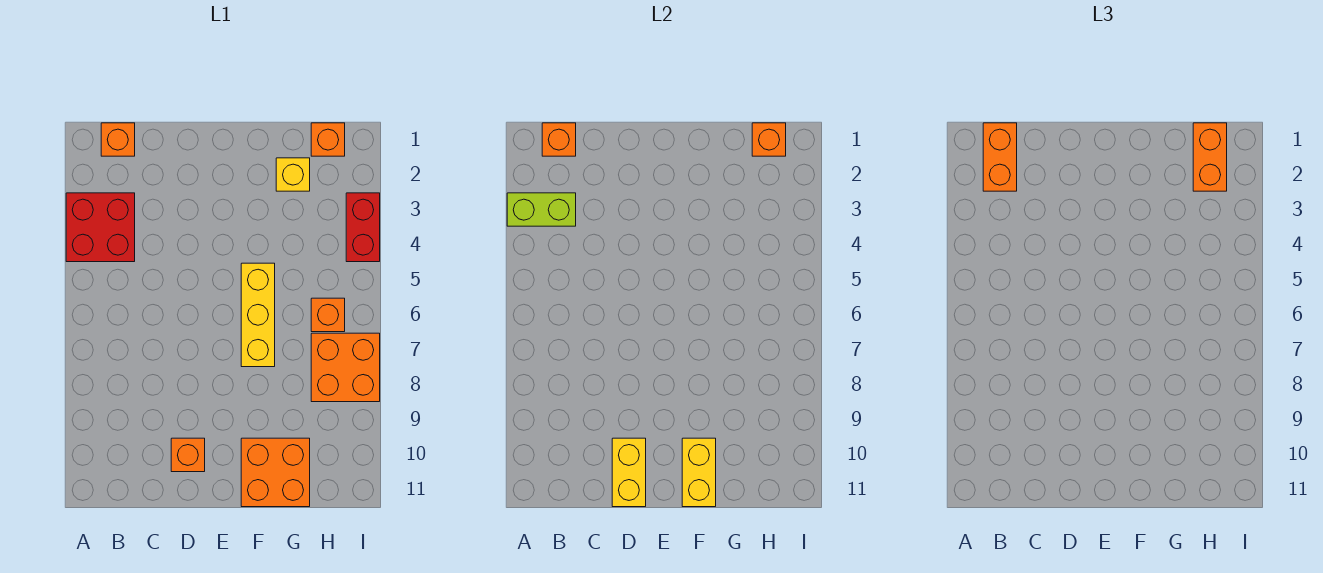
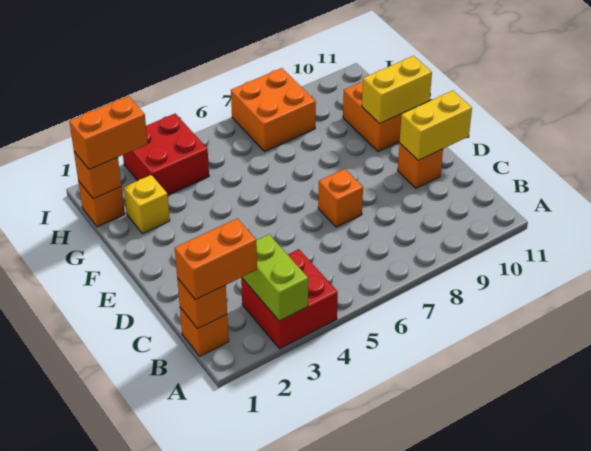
yellow brick F5:F7 level 1 -> none
orange brick H6 level 1 -> orange brick D7 level 1
red brick I3:I4 level 1 -> red brick H3:I4 level 1

